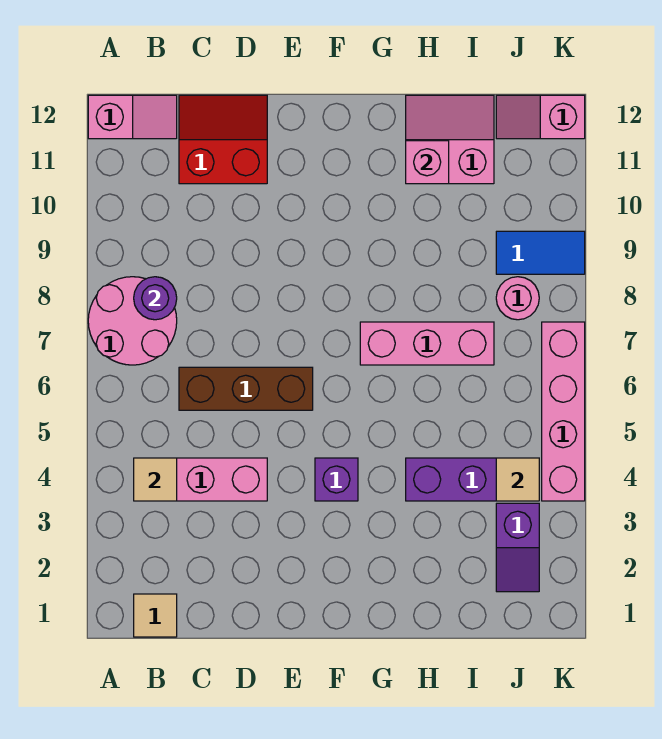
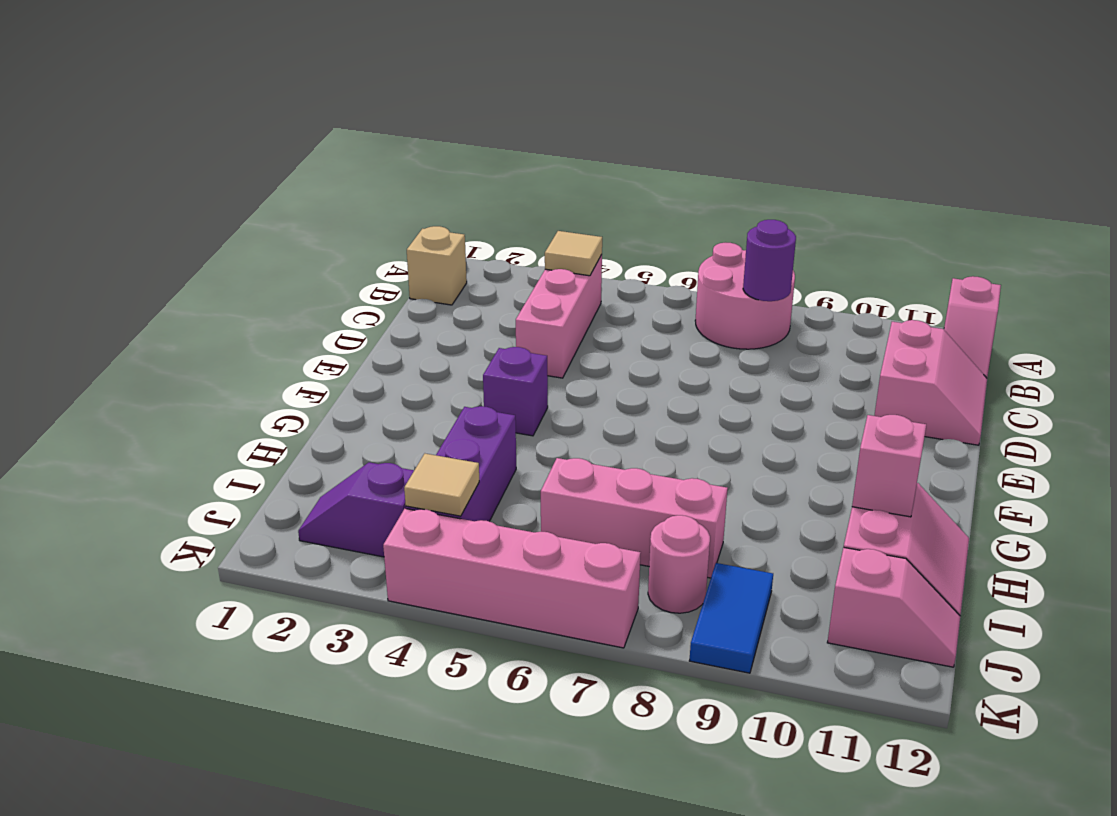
tan tile B1 level 1 -> tan brick B1 level 1
brown brick C6:E6 level 1 -> none
red slope C11:D12 level 1 top 11 -> pink slope C11:D12 level 1 top 11
pink brick G7:I7 level 1 -> pink brick I6:I8 level 1
pink slope J12:K12 level 1 top K -> pink slope J11:J12 level 1 top 11

